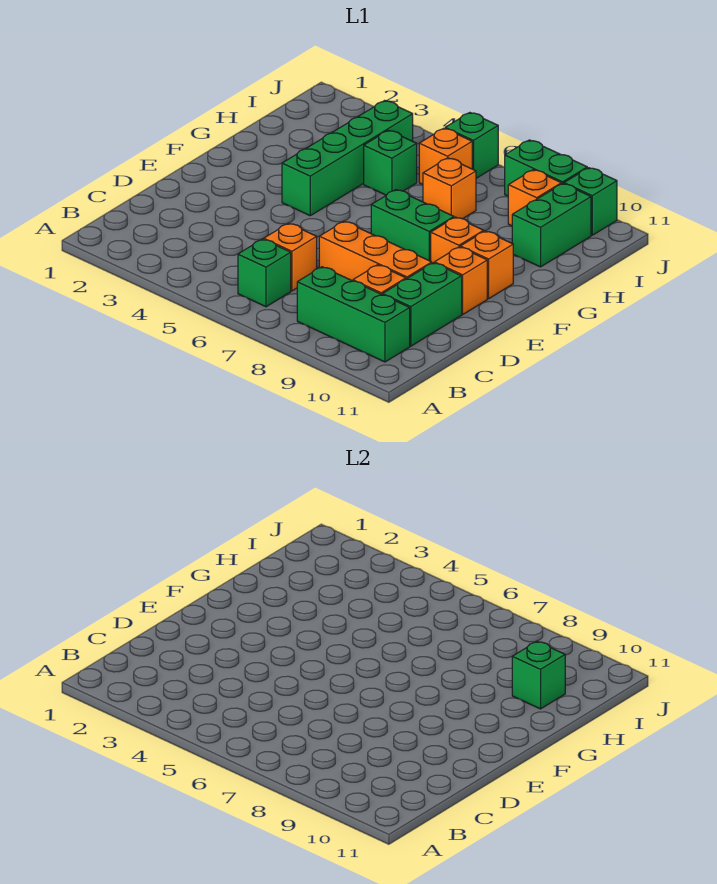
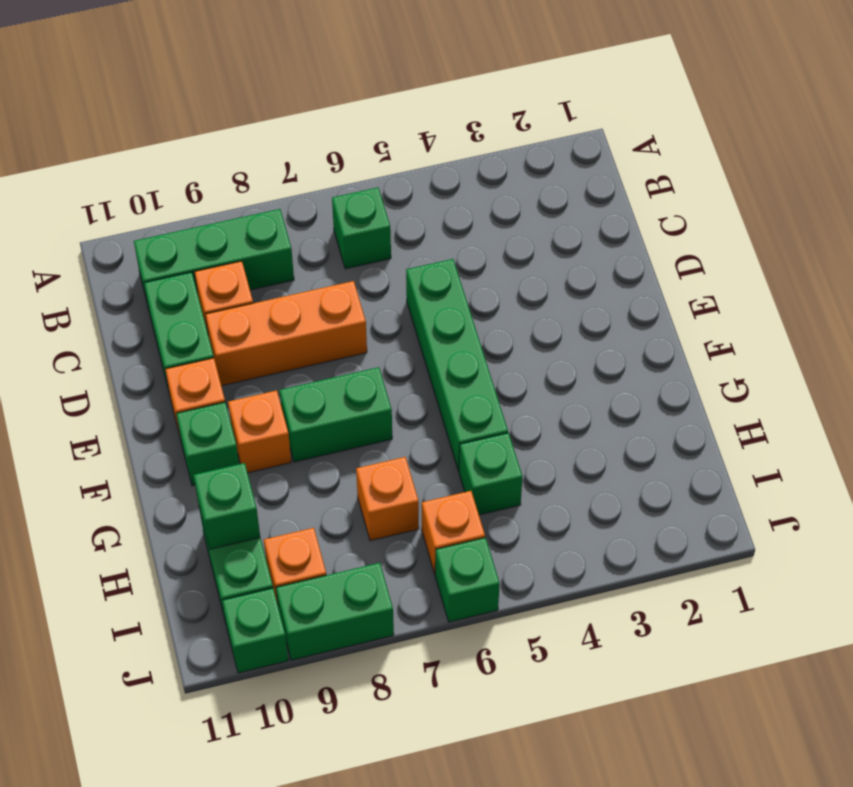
orange brick C6 level 1 -> none
green brick F4:I4 level 1 -> green brick D5:G5 level 1
orange brick F10 level 1 -> green brick F10 level 1

